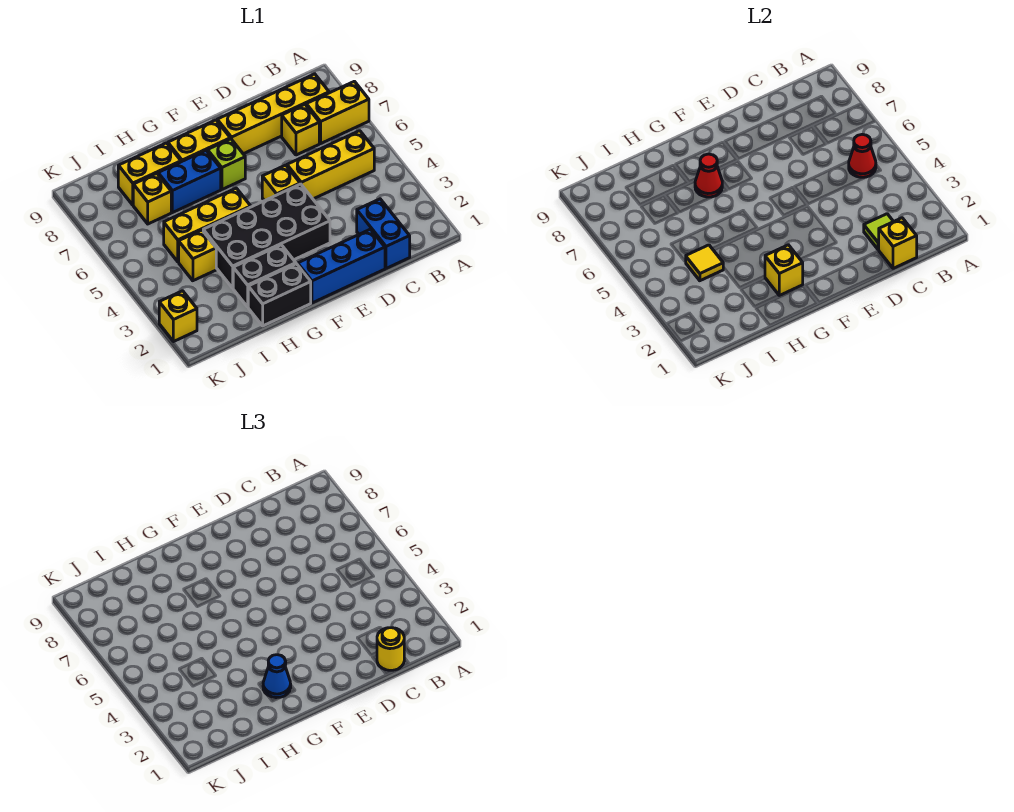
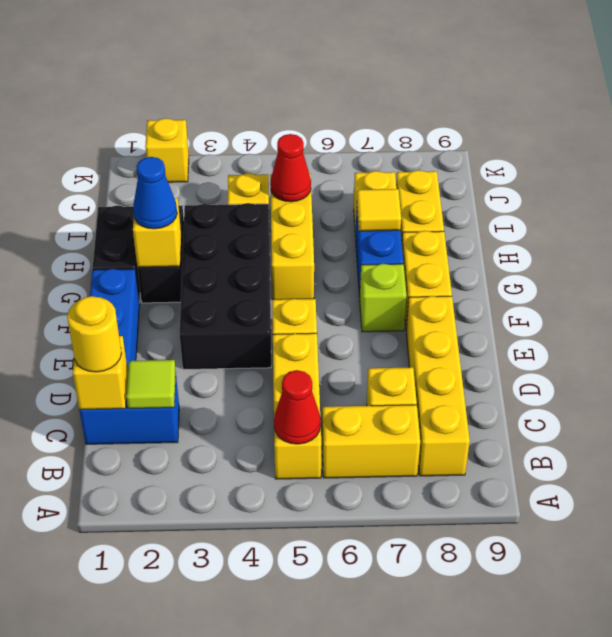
yellow brick A7:B7 level 1 -> yellow brick B6:B7 level 1
red cone G7 level 2 -> red cone I5 level 2
yellow tile I4 level 2 -> yellow tile H7 level 2

